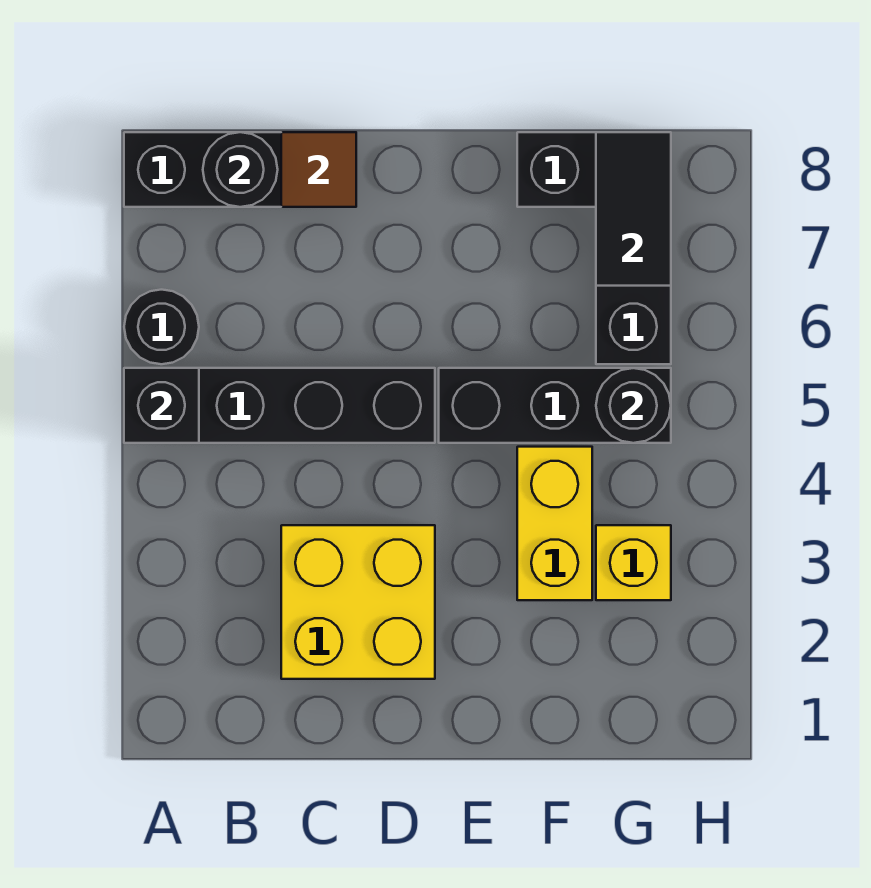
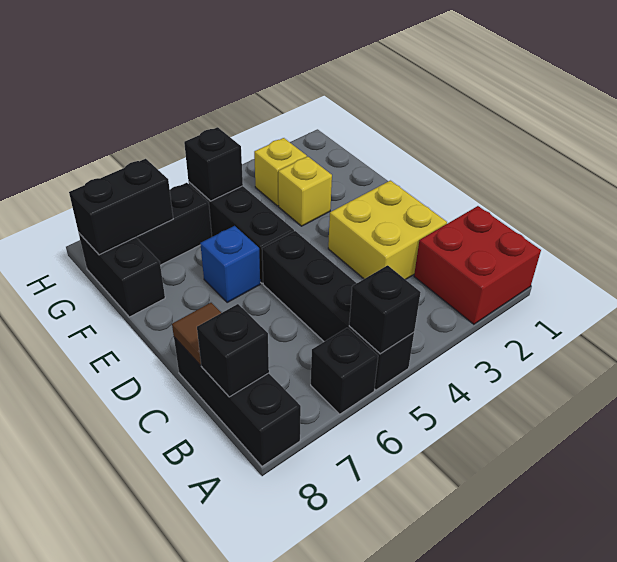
none -> red brick A1:B2 level 1
black round brick A6 level 1 -> black brick A6 level 1
black round brick B8 level 2 -> black brick B8 level 2
none -> blue brick E6 level 1
yellow brick F3:F4 level 1 -> yellow brick F3 level 1
black round brick G5 level 2 -> black brick G5 level 2
black tile G7:G8 level 2 -> black brick G7:G8 level 2

